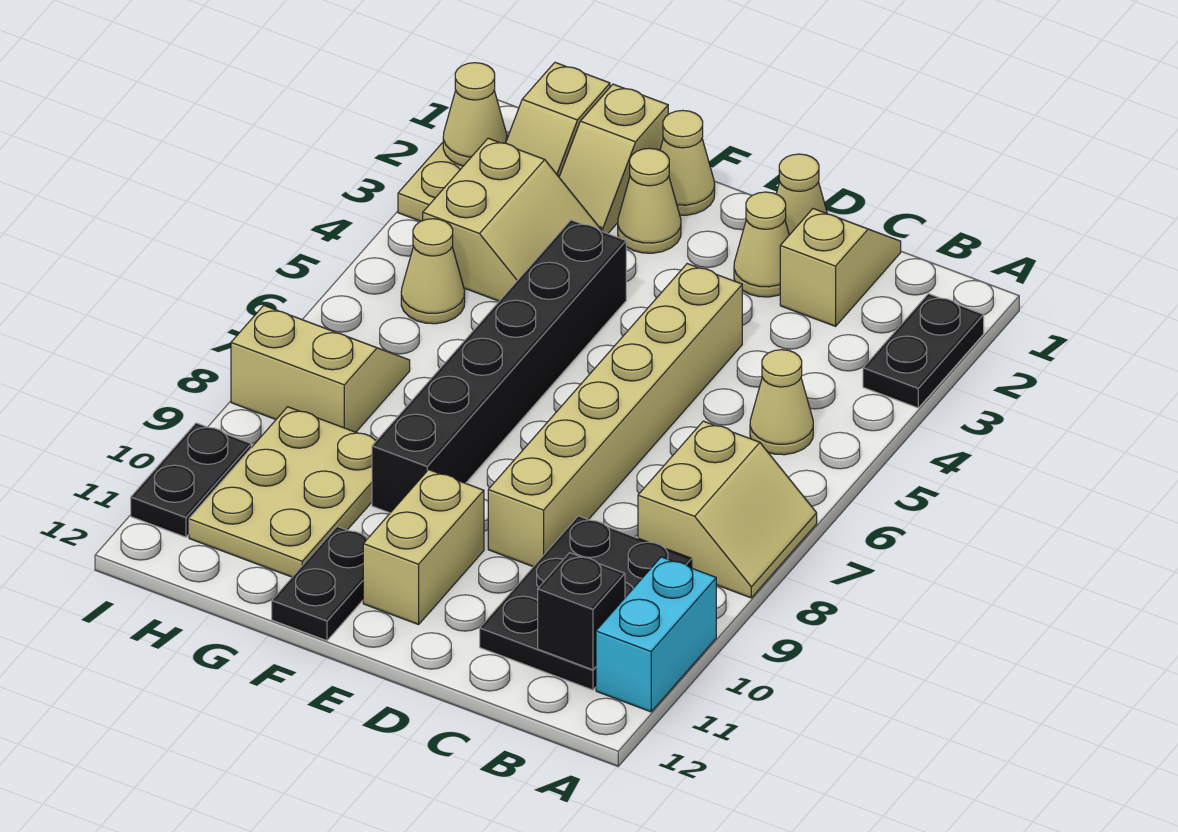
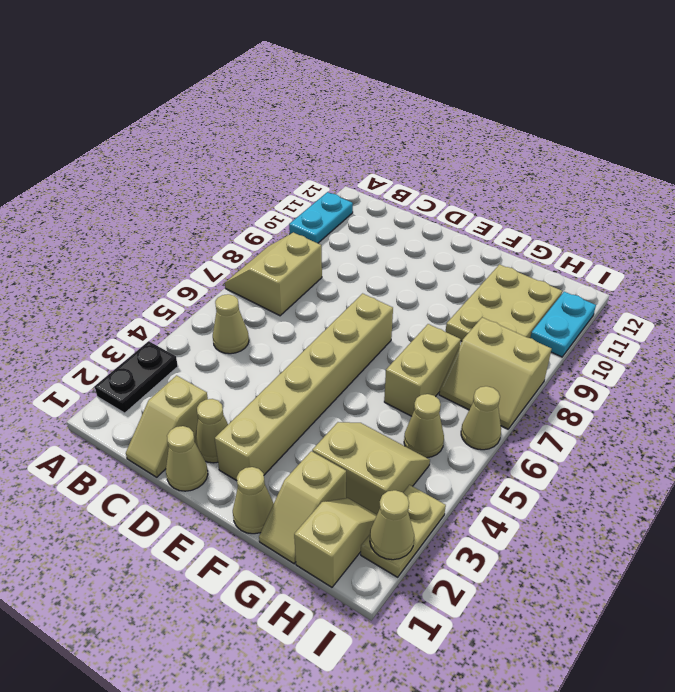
cyan brick A10:A11 level 1 -> cyan plate A10:A11 level 1
black plate B9:C11 level 1 -> none
black brick B11 level 2 -> none
tan brick D4:D9 level 1 -> tan brick E2:E7 level 1
tan brick E10:E11 level 1 -> tan brick G6:G7 level 1
tan cone F2 level 1 -> tan cone I6 level 1
black brick F4:F9 level 1 -> none
black plate F11:F12 level 1 -> none
tan slope G1:G2 level 1 top 1 -> tan slope G1:G2 level 1 top 2
tan slope G3:H4 level 1 top H -> tan slope G3:H4 level 1 top 3
black plate I10:I11 level 1 -> cyan plate I10:I11 level 1

